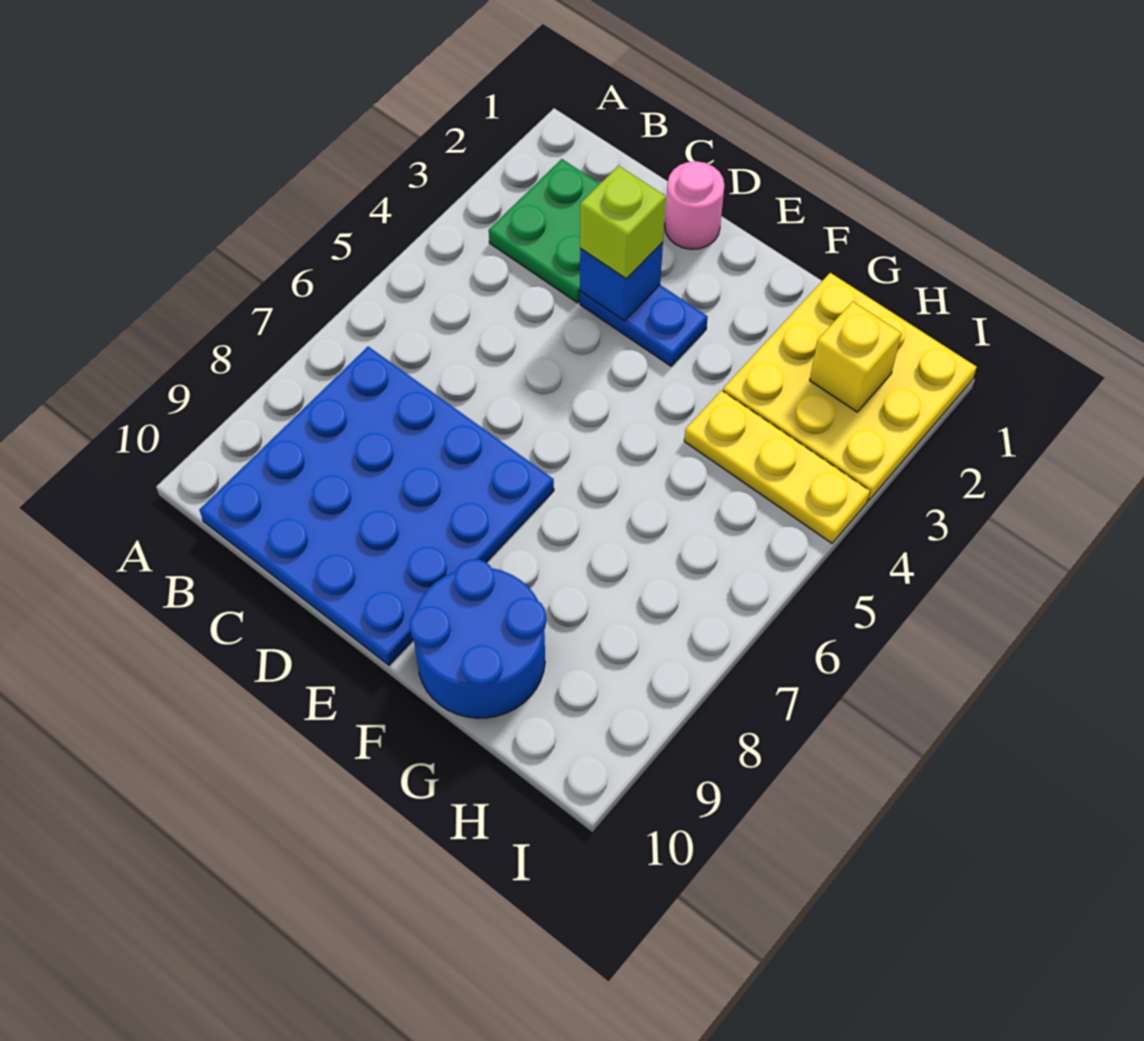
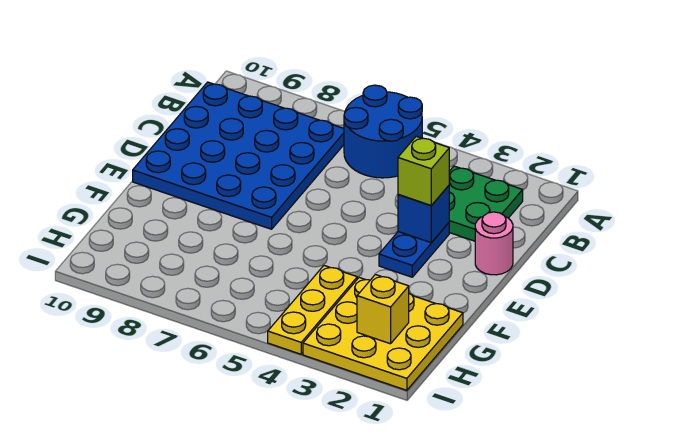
blue round brick F9:G10 level 1 -> blue round brick A5:B6 level 1

